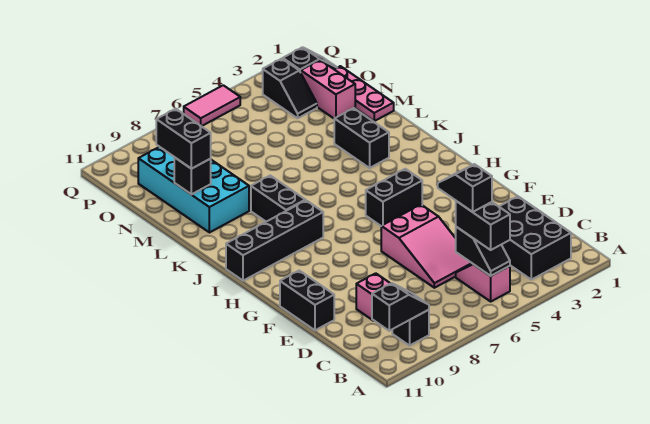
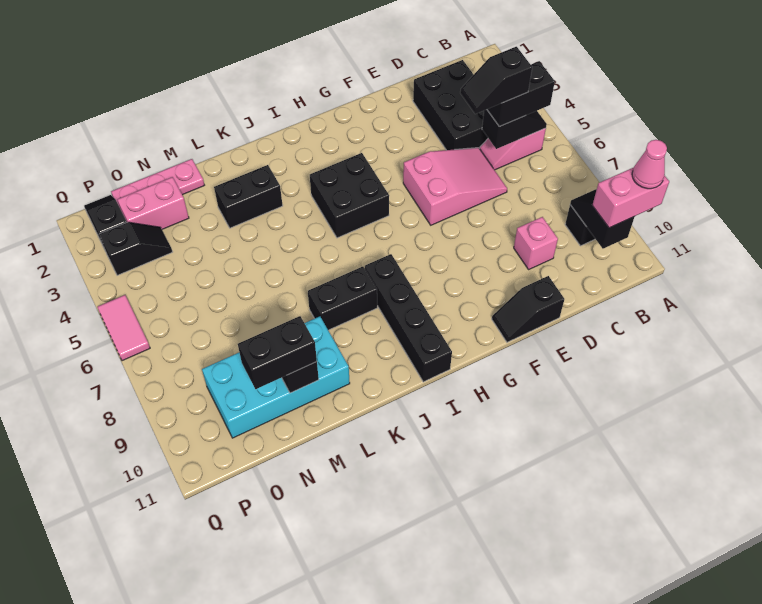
none -> pink brick A10:B10 level 3
none -> pink cone A10 level 4
black brick B2:D3 level 1 -> black brick C2:D4 level 1
black brick E11:F11 level 1 -> black slope E11:F11 level 1 top E
black brick H4:H5 level 1 -> black brick H4:I5 level 1

